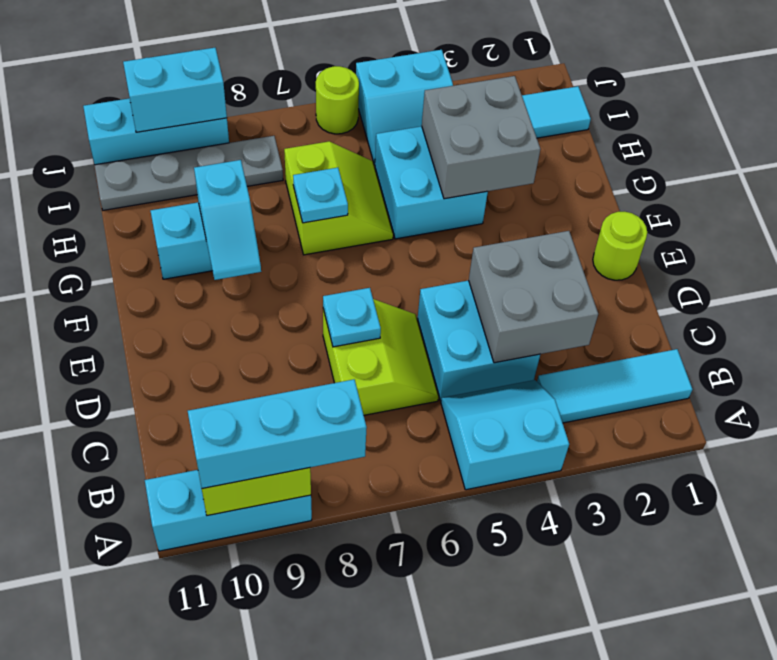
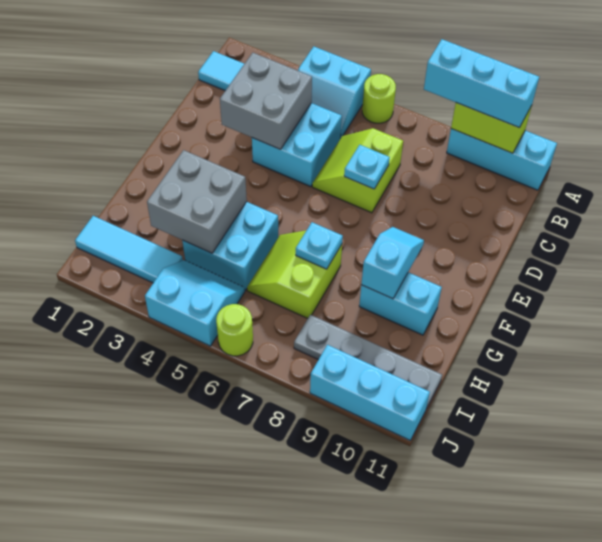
lime round brick E1 level 1 -> lime round brick A6 level 1
cyan brick J9:J10 level 2 -> none

